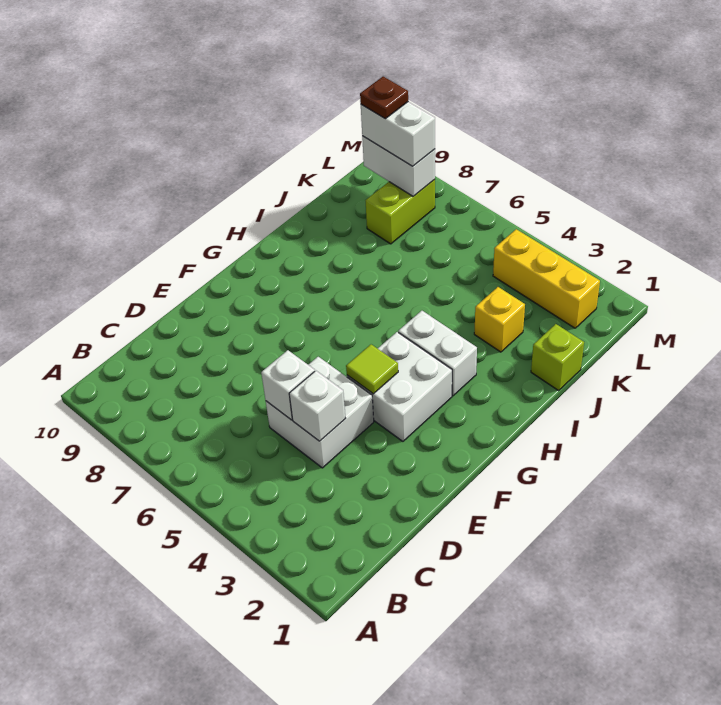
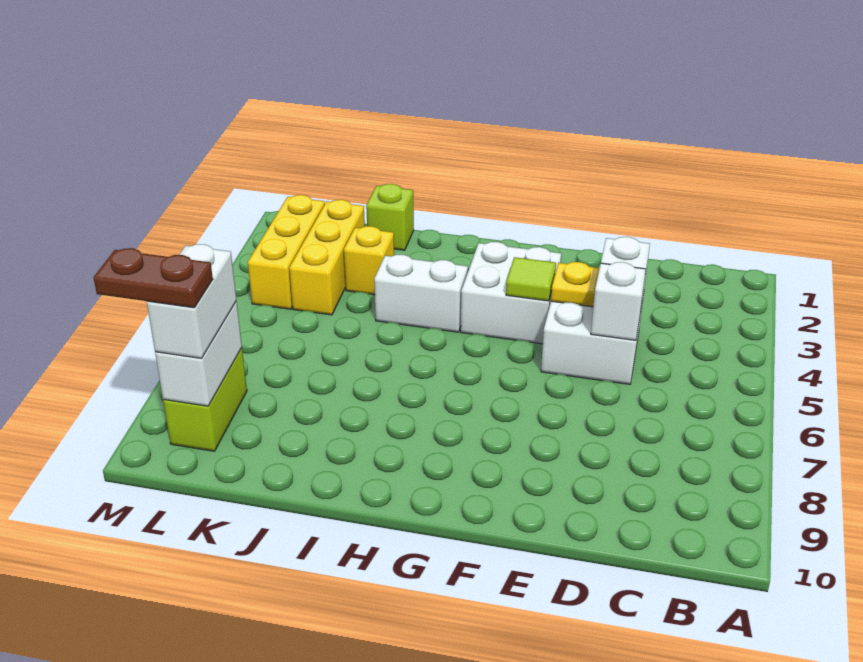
none -> yellow plate E4 level 2
white brick H3:H4 level 1 -> white brick H4:I4 level 1
none -> yellow brick K2:K4 level 1
lime brick K8:L8 level 1 -> lime brick L8:L9 level 1
brown plate L9 level 4 -> brown plate L9:M9 level 4

